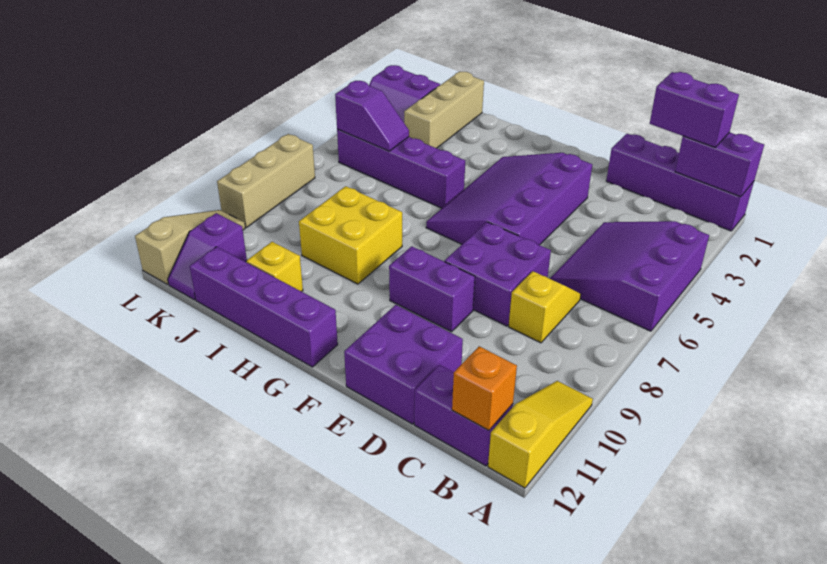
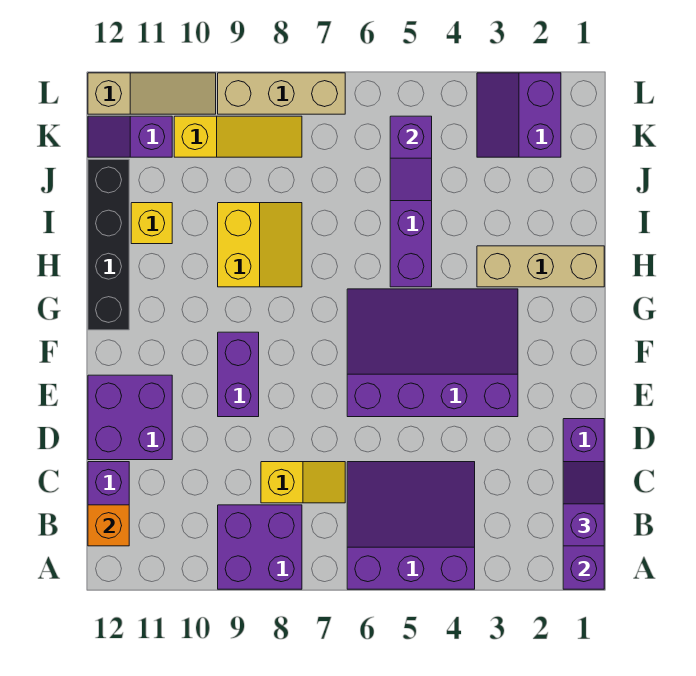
yellow slope A10:A12 level 1 top 12 -> yellow slope K8:K10 level 1 top 10
purple brick B1:C1 level 3 -> purple slope B1:C1 level 3 top B
purple brick D7:E8 level 1 -> purple brick A8:B9 level 1
purple brick G12:J12 level 1 -> black brick G12:J12 level 1
yellow brick H8:I9 level 1 -> yellow slope H8:I9 level 1 top 9
tan brick J1:J3 level 1 -> tan brick H1:H3 level 1

